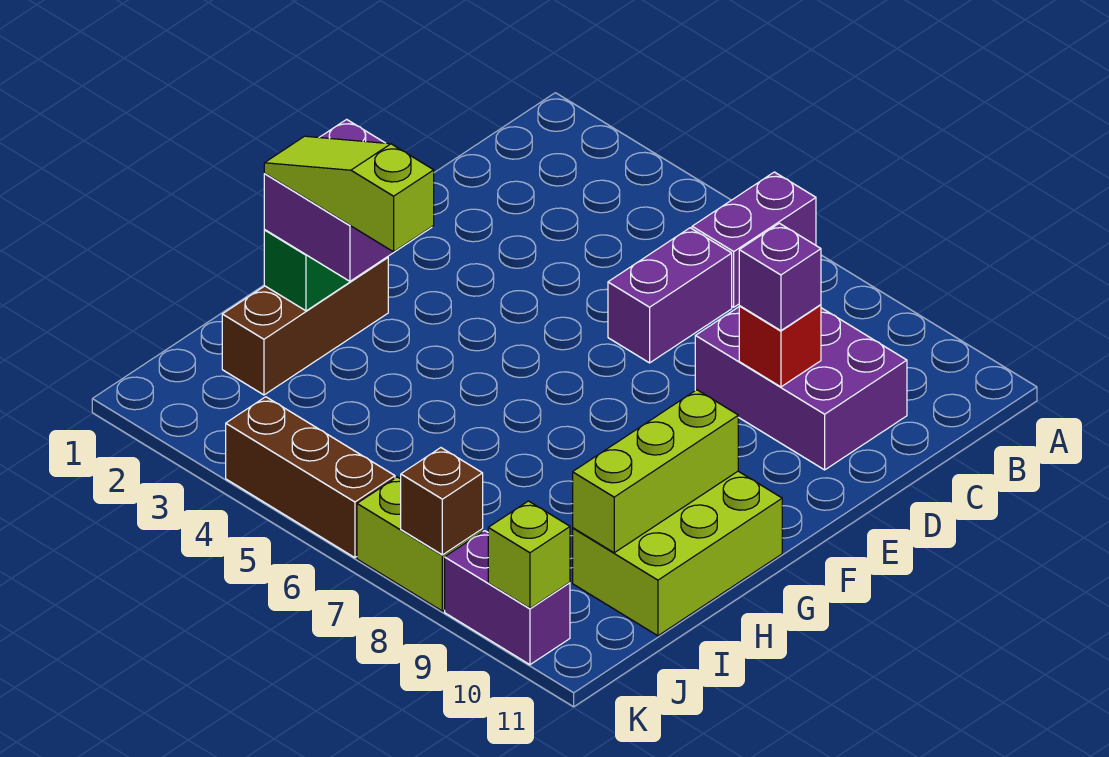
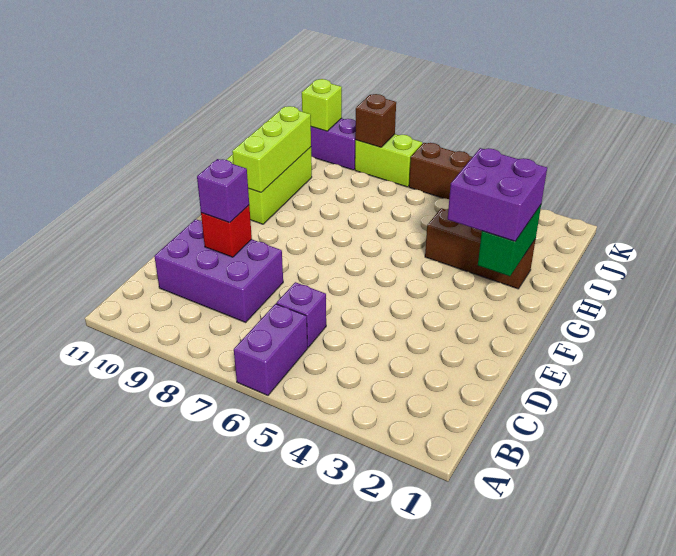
purple brick C6:D6 level 1 -> purple brick C6 level 1
brown brick G2:I2 level 1 -> brown brick H2:H4 level 1
lime slope H2:H4 level 4 top 4 -> none

